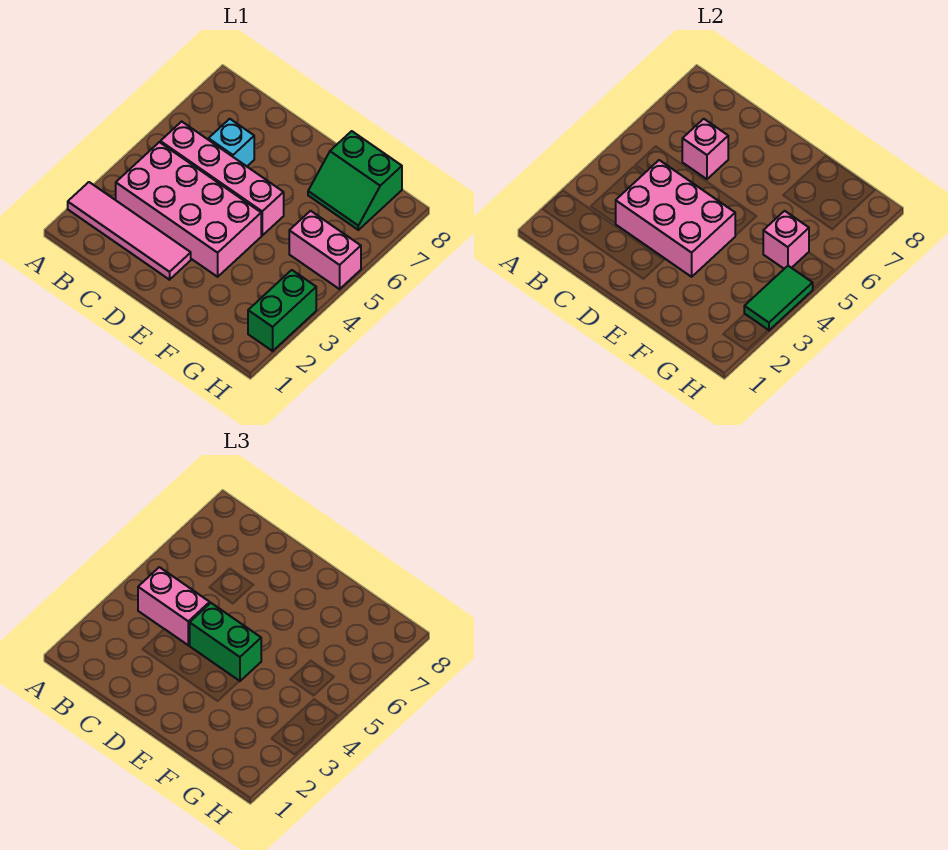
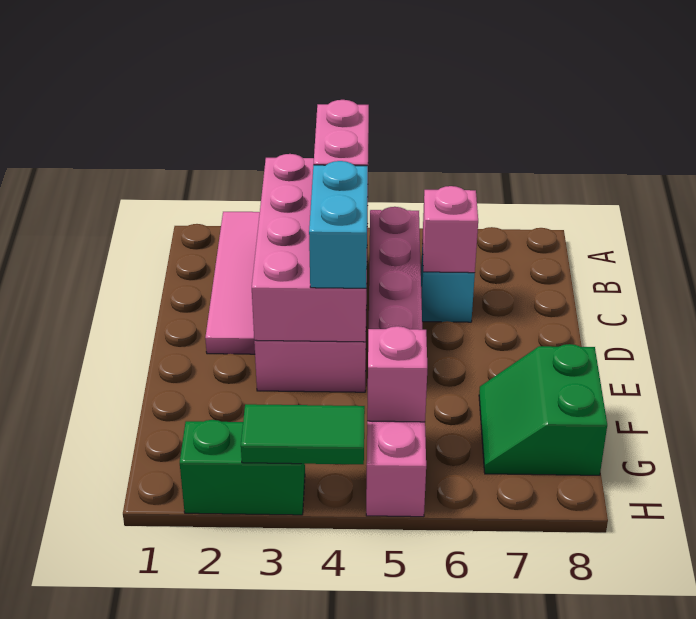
pink brick C3:E4 level 2 -> pink brick B3:E4 level 2
green brick D4:E4 level 3 -> cyan brick D4:E4 level 3

